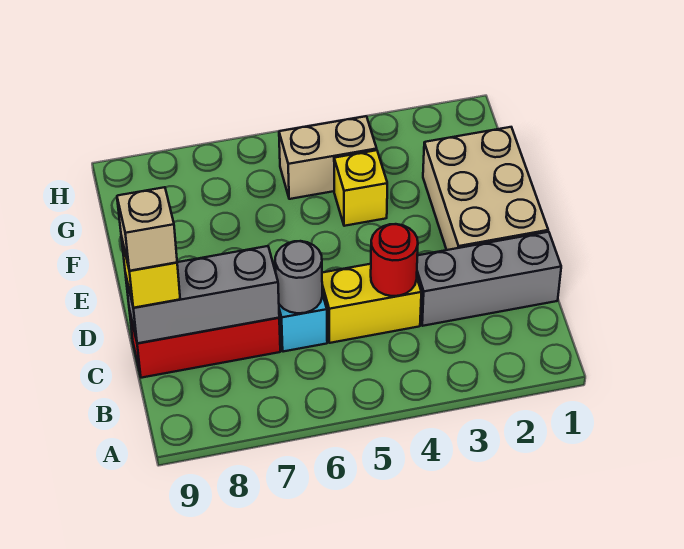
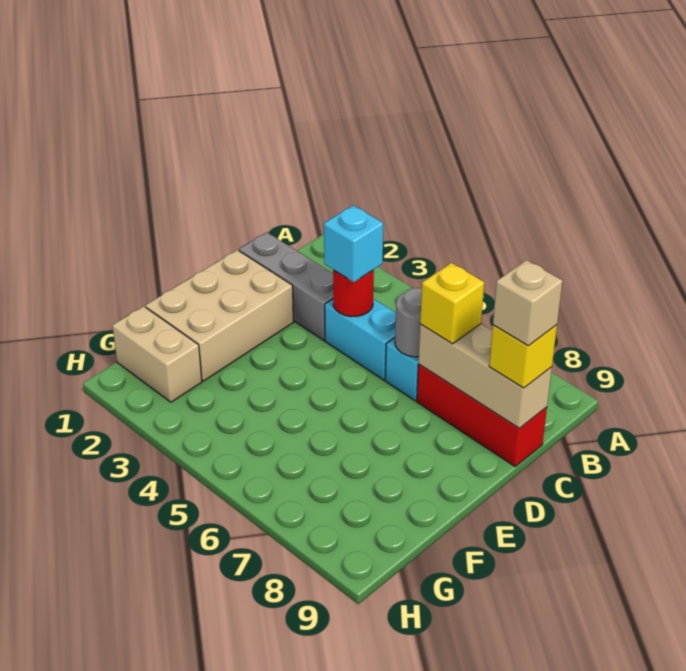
yellow brick C4:C5 level 1 -> cyan brick C4:C5 level 1
none -> cyan brick C4 level 3
grey brick C7:C9 level 2 -> tan brick C7:C9 level 2
yellow brick F4 level 1 -> yellow brick C7 level 3
tan brick G4:G5 level 1 -> tan brick G1:G2 level 1

